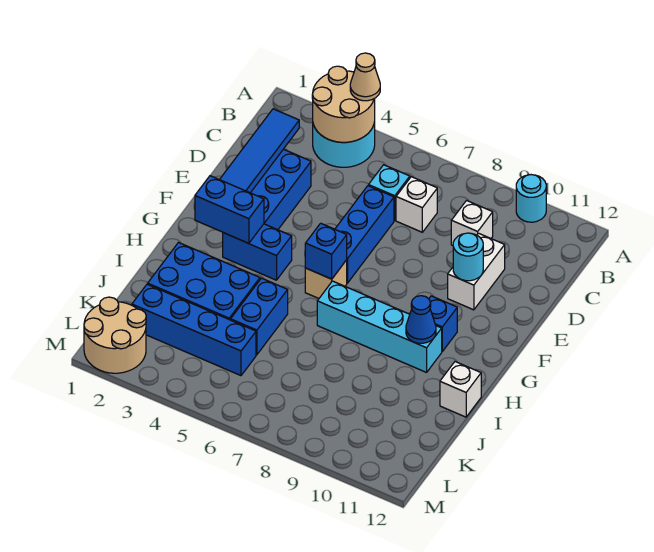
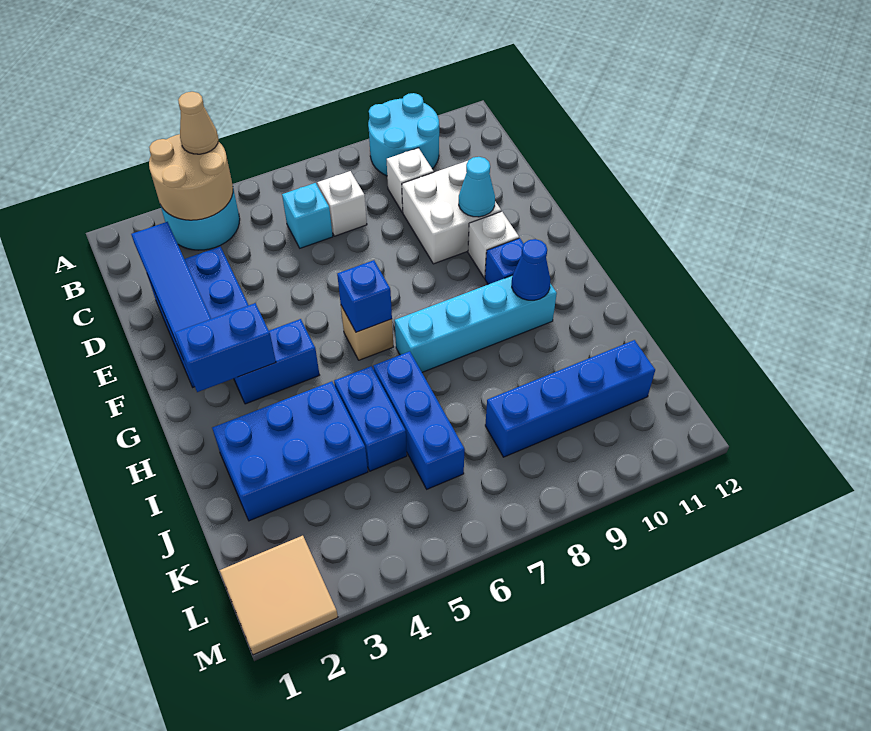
cyan round brick A10 level 1 -> cyan round brick A9:B10 level 1
blue brick D6:F6 level 1 -> blue brick I6:K6 level 1
white brick D10:E10 level 1 -> white brick D9:E10 level 1
cyan round brick E10 level 2 -> cyan cone E10 level 2
white brick I12 level 1 -> white brick F10 level 1
blue brick K2:K5 level 1 -> blue brick K8:K11 level 1
tan round brick L1:M2 level 1 -> tan tile L1:M2 level 1

